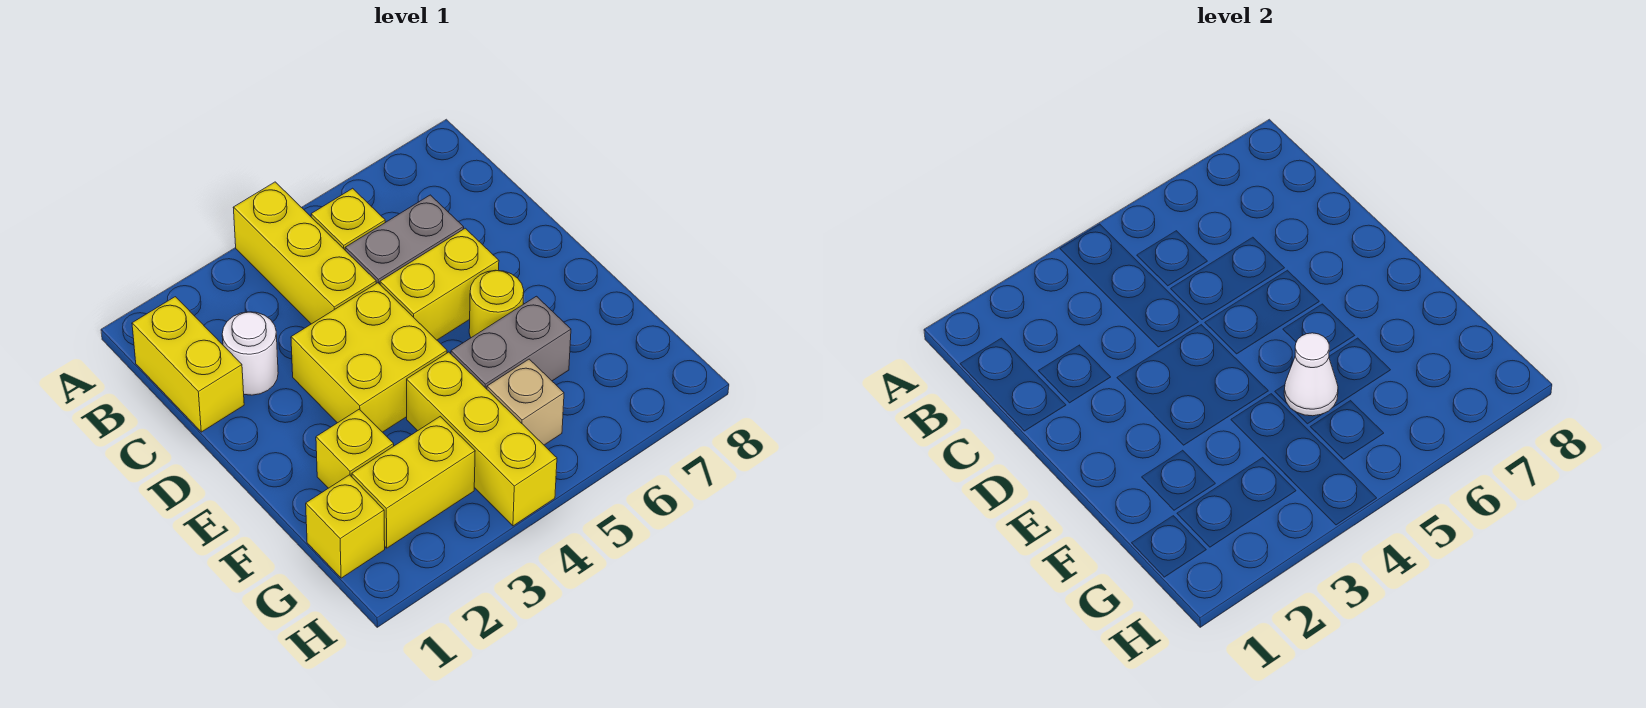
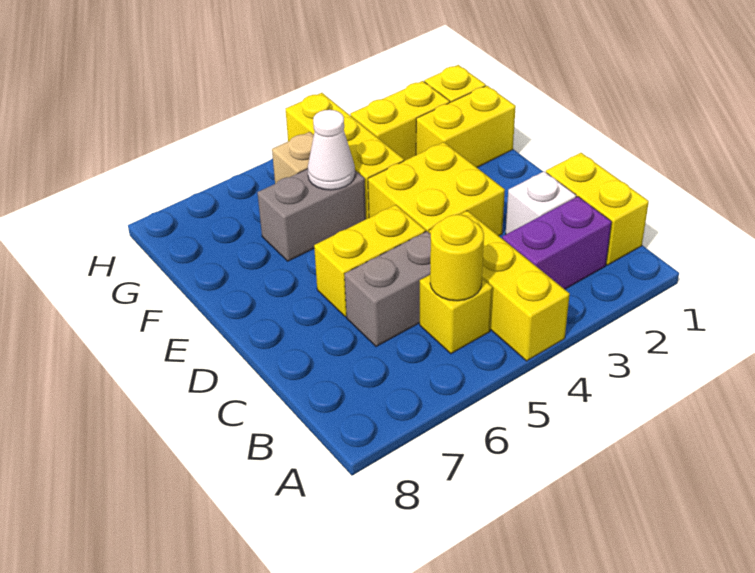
none -> purple brick B2:B3 level 1
white round brick C2 level 1 -> white brick C2 level 1
yellow round brick E6 level 1 -> yellow round brick B5 level 2
yellow brick F2 level 1 -> yellow brick F1:F2 level 1

